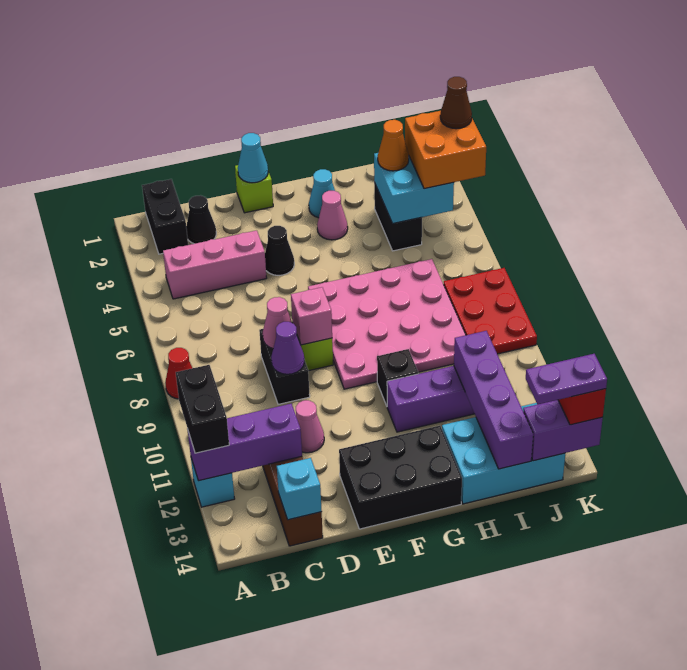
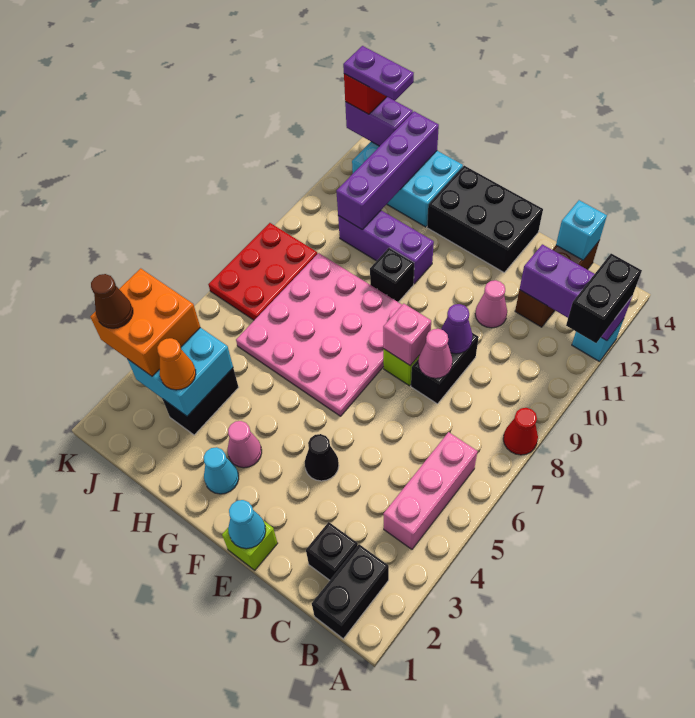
pink brick B4:D4 level 1 -> pink brick B4:B6 level 1
black cone C2 level 1 -> black brick C2 level 1

